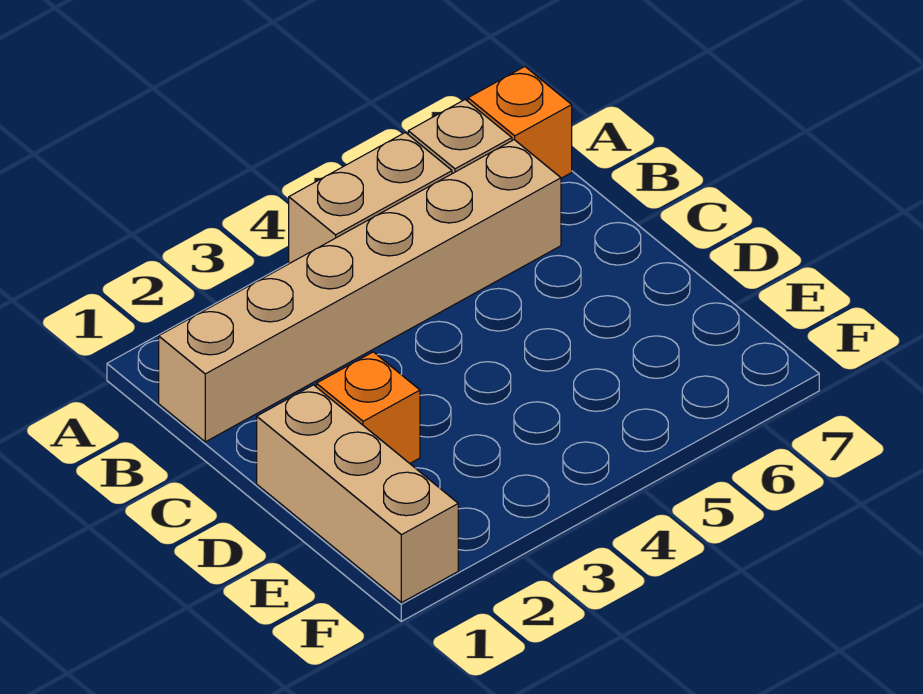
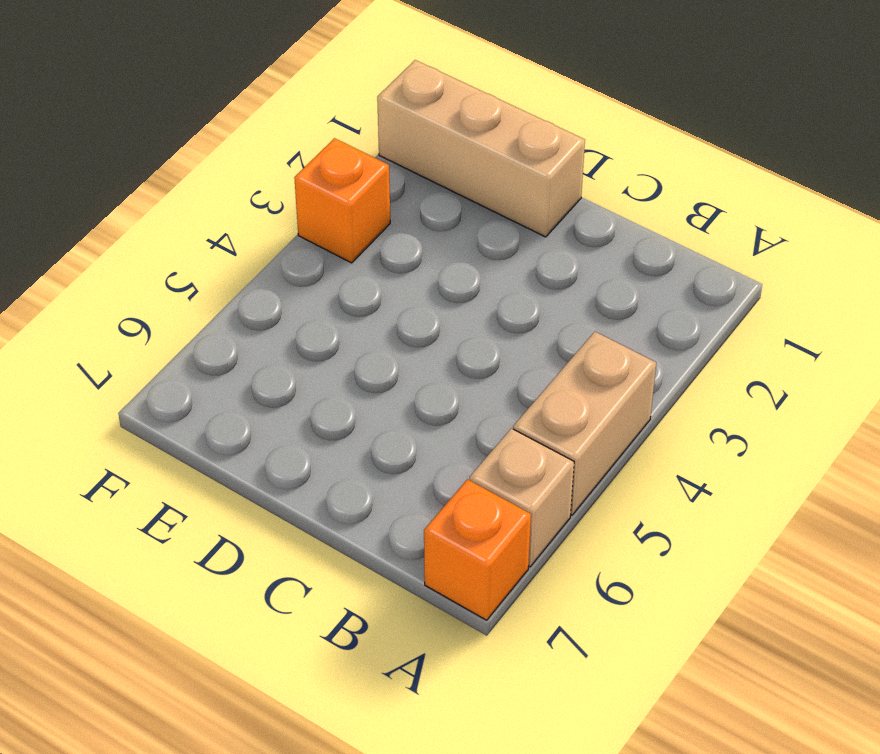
tan brick B1:B6 level 1 -> none
orange brick D2 level 1 -> orange brick F3 level 1

